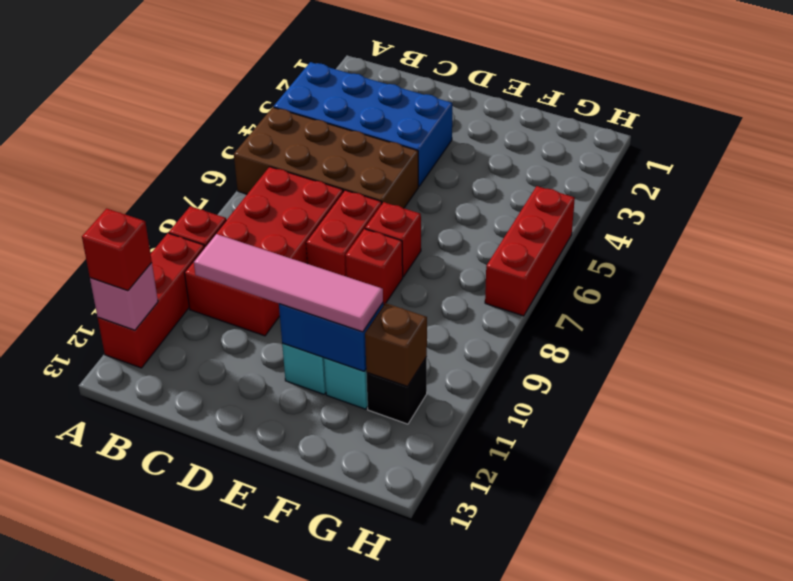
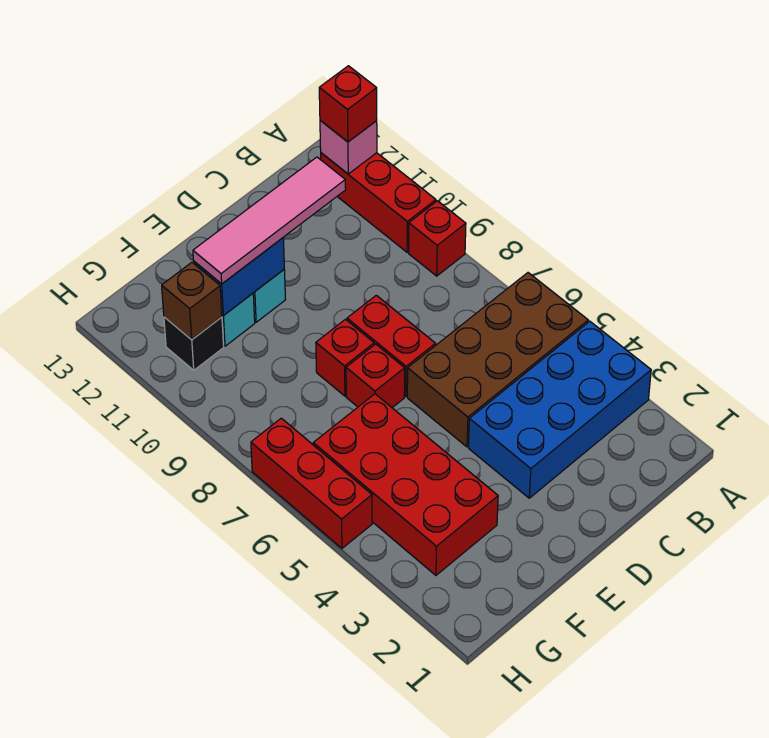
red brick B7:C10 level 1 -> red brick F3:G6 level 1

